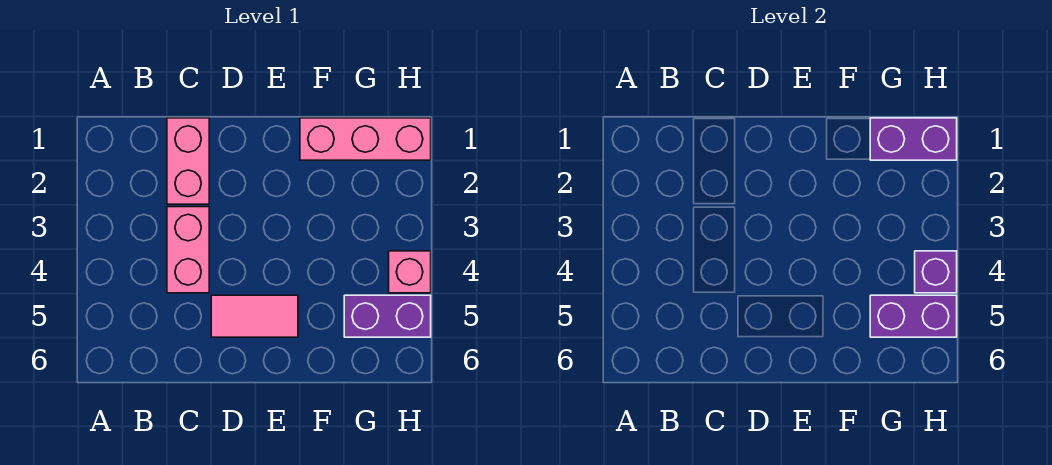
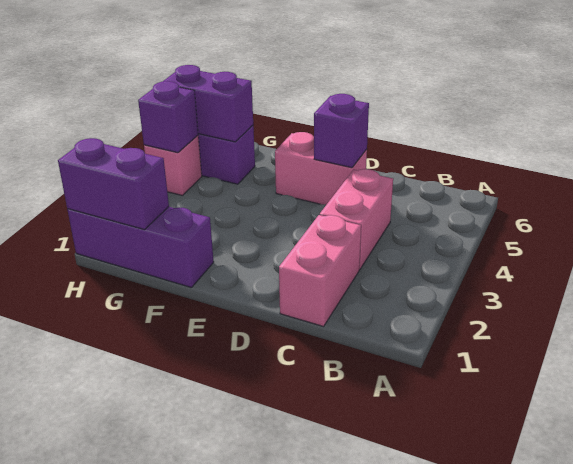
pink tile D5:E5 level 1 -> pink brick D5:E5 level 1
none -> purple brick D5 level 2
pink brick F1:H1 level 1 -> purple brick F1:H1 level 1

